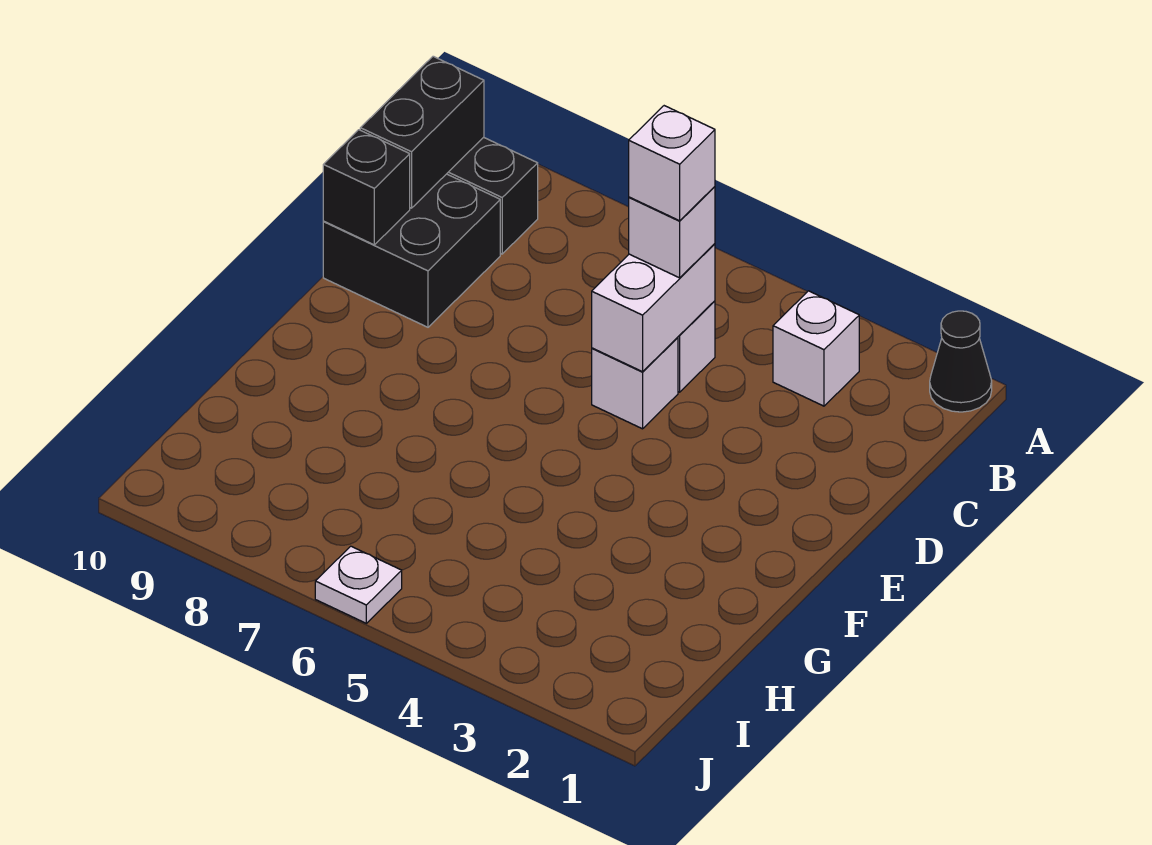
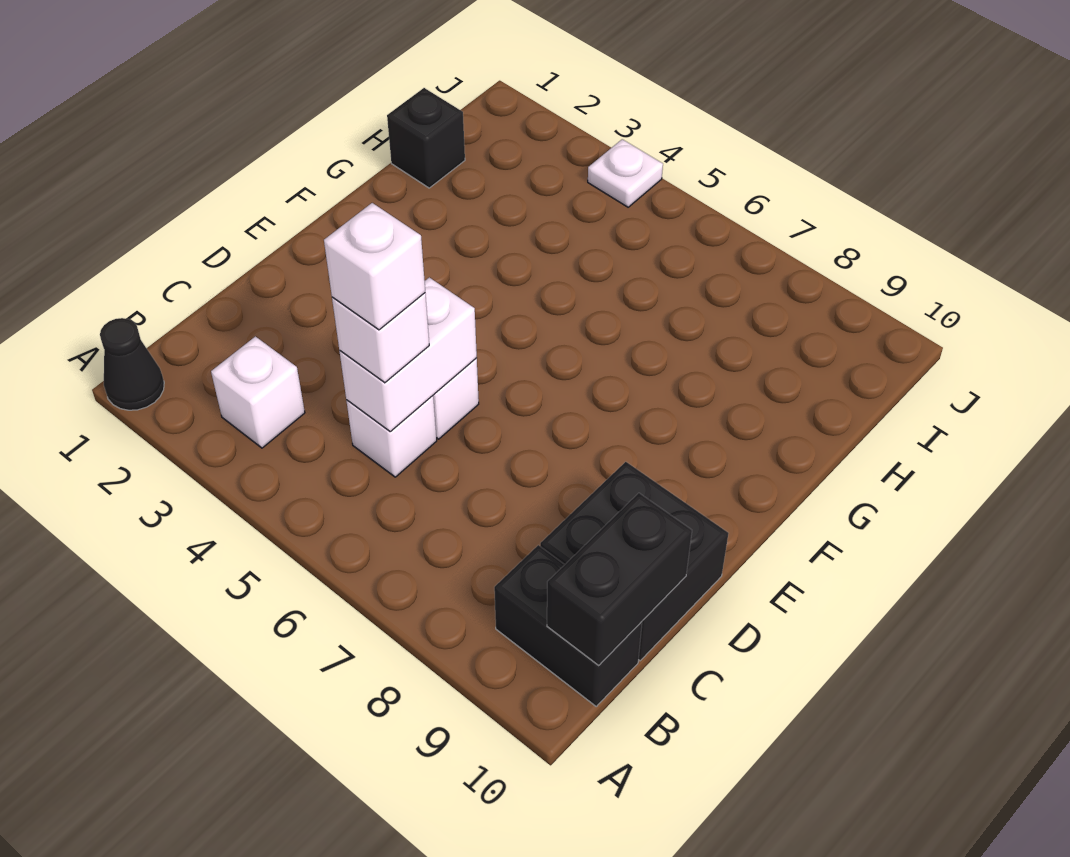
black brick D10 level 2 -> black brick H1 level 1
white plate J6 level 1 -> white plate J4 level 1

